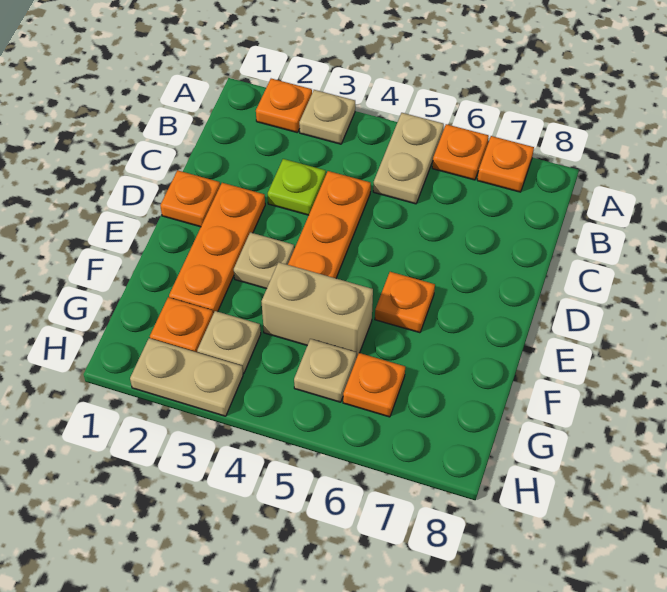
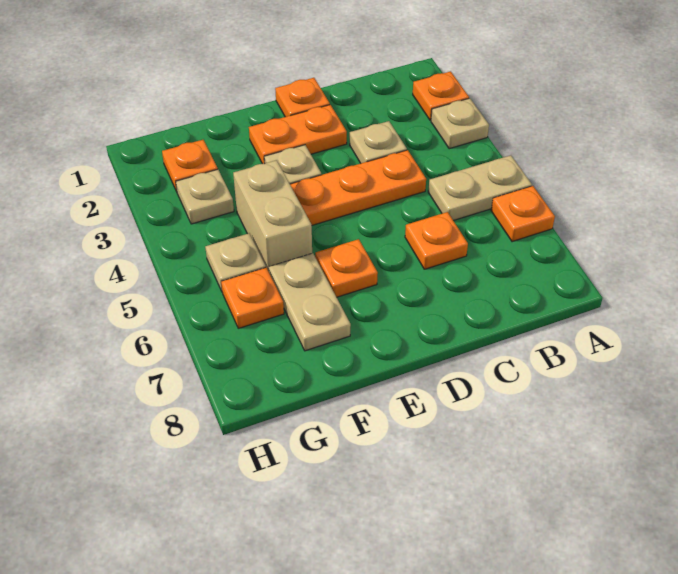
orange plate A7 level 1 -> orange plate C6 level 1
lime plate C3 level 1 -> tan plate C3 level 1
orange plate D2:F2 level 1 -> orange plate D2:E2 level 1
tan plate H2:H3 level 1 -> tan plate F6:F7 level 1

